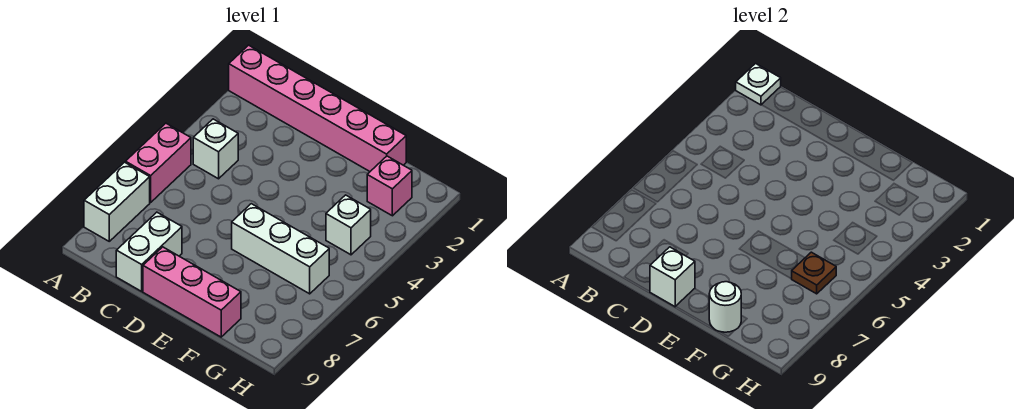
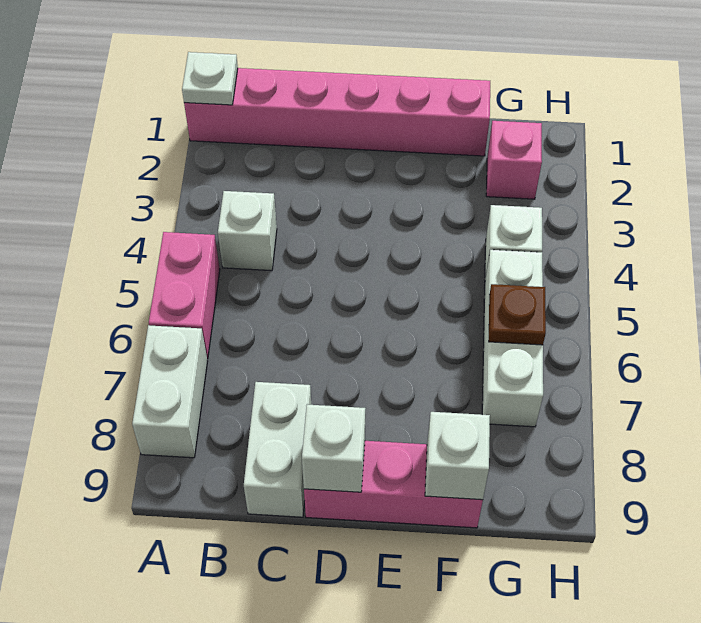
white brick E6:G6 level 1 -> white brick G5:G7 level 1
white round brick F9 level 2 -> white brick F9 level 2

